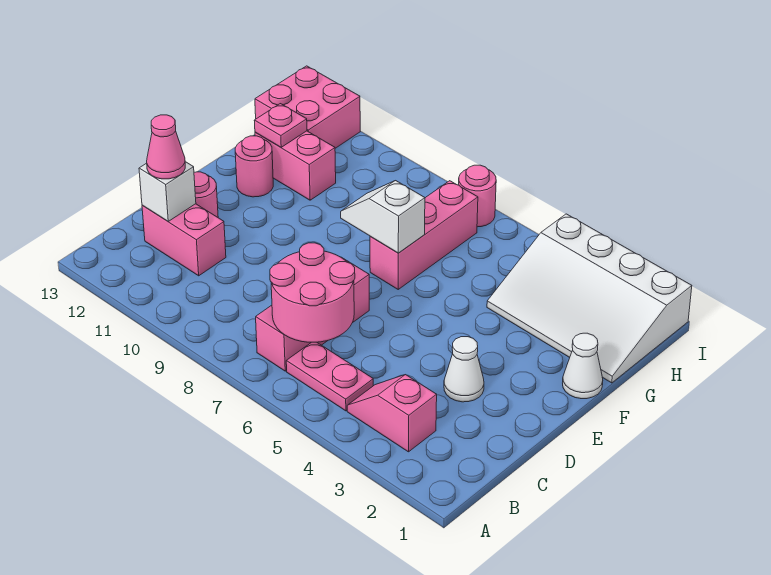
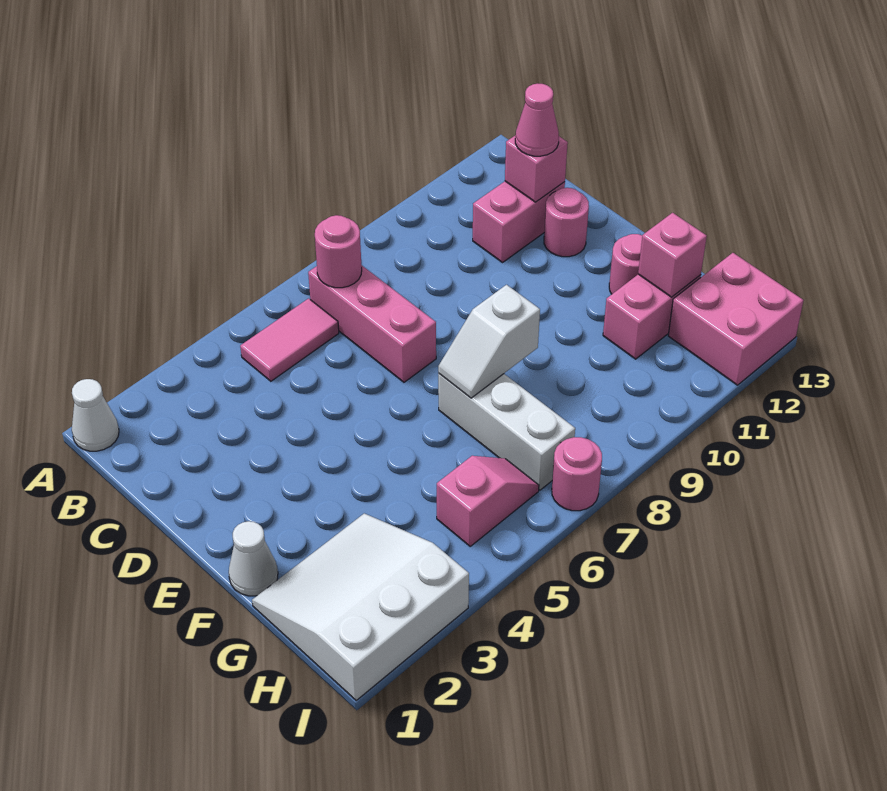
pink slope B3:B4 level 1 top 3 -> pink slope H5:H6 level 1 top 5
pink plate B5:B6 level 1 -> pink tile B5:B6 level 1
pink round brick B6:C7 level 2 -> pink round brick B7 level 2
white brick C12 level 2 -> pink brick C12 level 2
white cone D3 level 1 -> white cone A1 level 1
pink brick F7:H7 level 1 -> white brick F7:H7 level 1
white slope F7:F8 level 2 top 7 -> white slope F7:F8 level 2 top 8
white slope G1:I4 level 1 top I -> white slope G1:I3 level 1 top I
pink plate G12 level 2 -> pink brick G12 level 2

